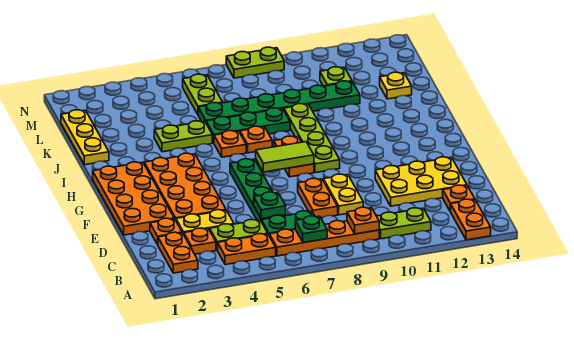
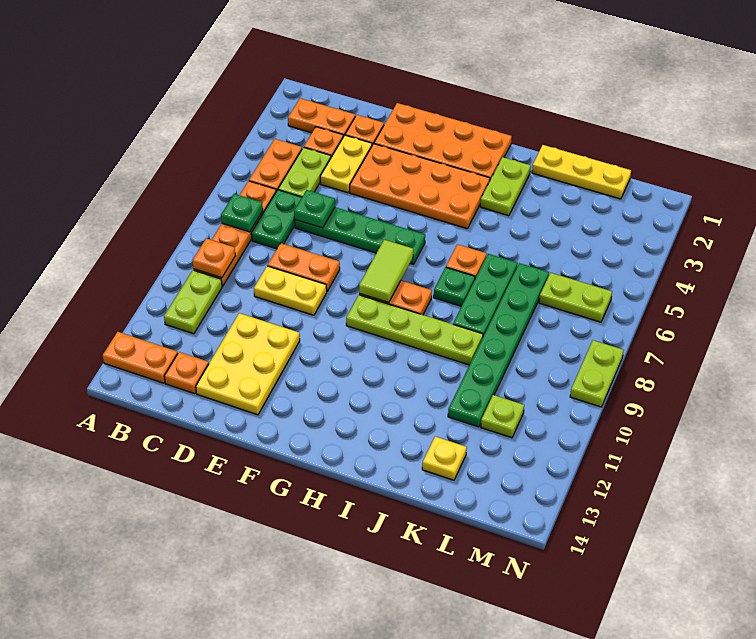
orange plate I7 level 1 -> green plate I7 level 1
lime plate J4:J5 level 1 -> lime plate I2:I3 level 1

